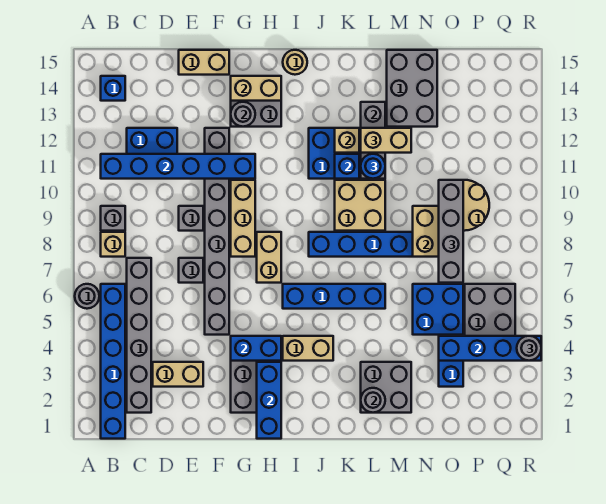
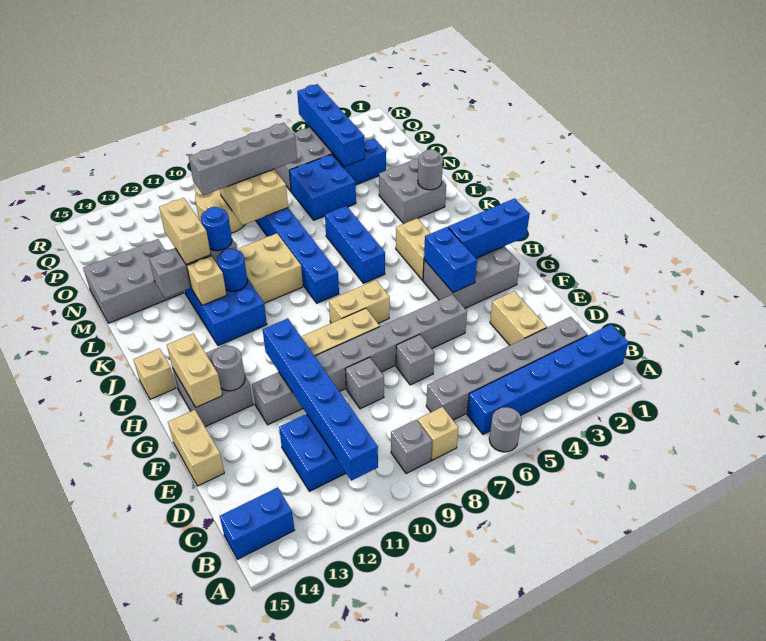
blue brick B14 level 1 -> blue brick B14:B15 level 1
blue brick I6:L6 level 1 -> blue brick J6:L6 level 1
tan round brick I15 level 1 -> tan brick I15 level 1
blue brick K11 level 2 -> blue round brick K11 level 2
grey round brick R4 level 3 -> none

